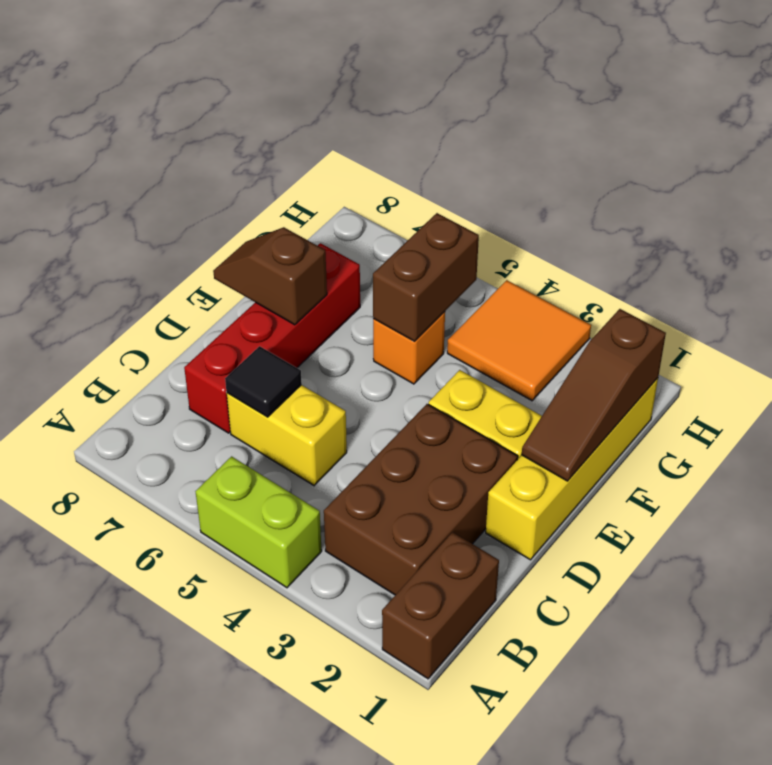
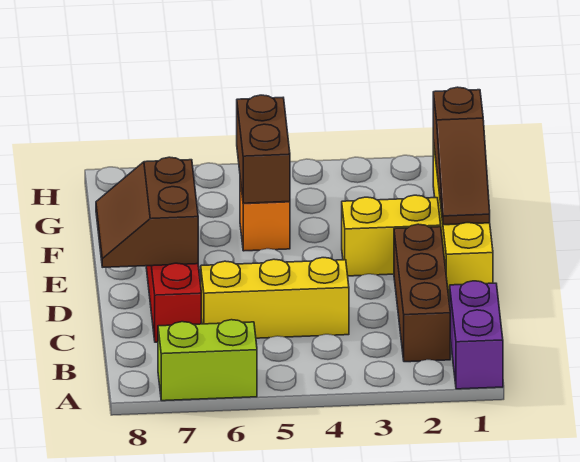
brown brick A1:B1 level 1 -> purple brick A1:B1 level 1
lime brick A4:A5 level 1 -> lime brick A6:A7 level 1
brown brick B2:D3 level 1 -> brown brick B2:D2 level 1
yellow brick C5:C6 level 1 -> yellow brick C4:C6 level 1
black tile C6 level 2 -> none
brown slope E7:E8 level 2 top 7 -> brown slope D7:E8 level 2 top 7
orange tile G3:H4 level 1 -> none

